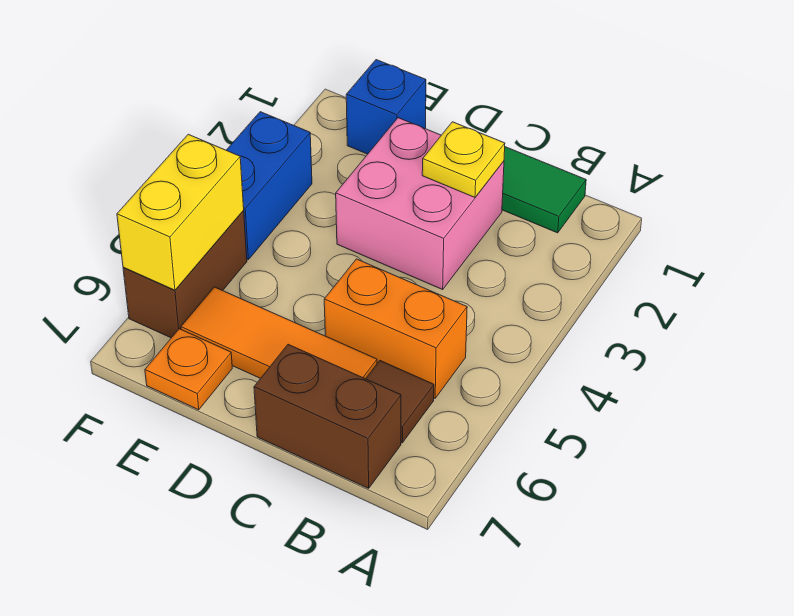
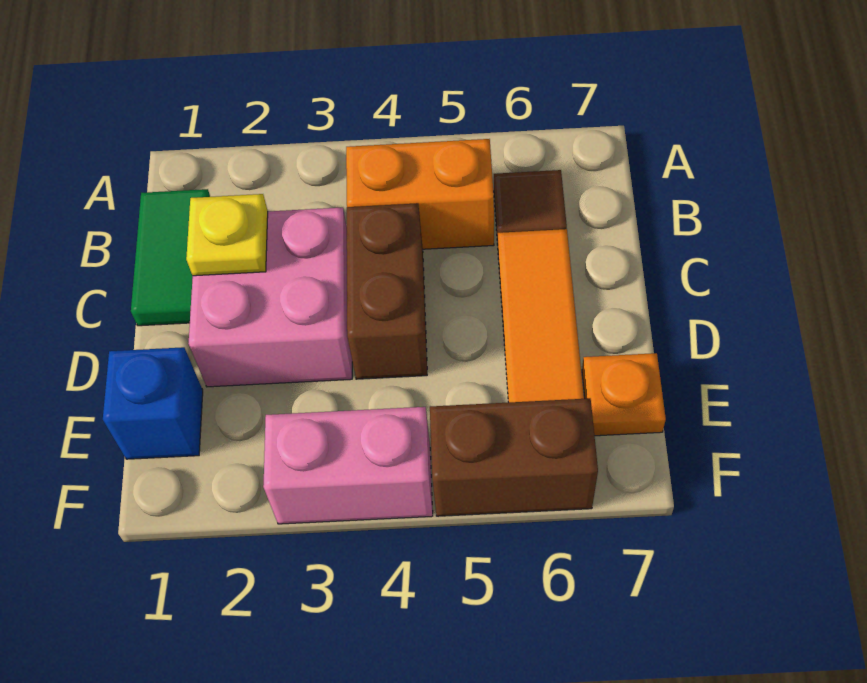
orange brick B5:C5 level 1 -> orange brick B4:B5 level 1
brown brick B7:C7 level 1 -> brown brick C4:D4 level 1
blue brick F3:F4 level 1 -> pink brick F3:F4 level 1
yellow brick F5:F6 level 2 -> none

